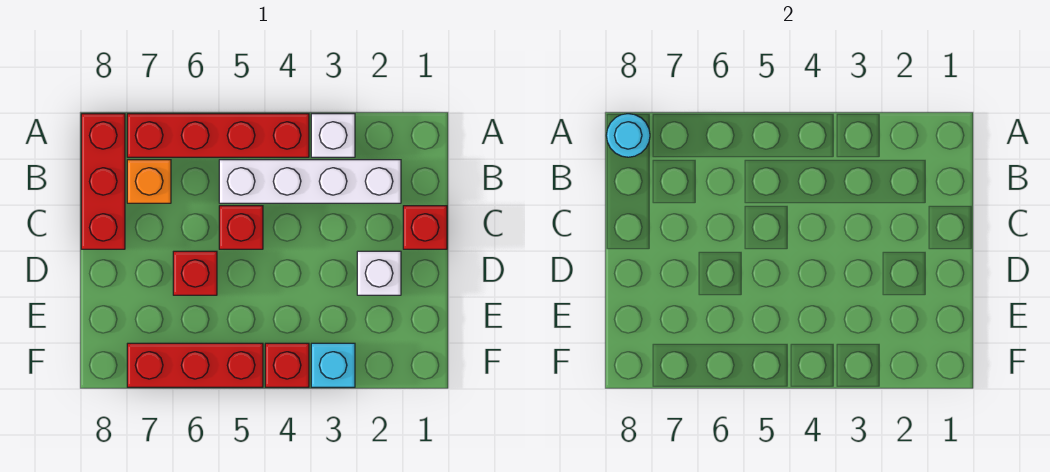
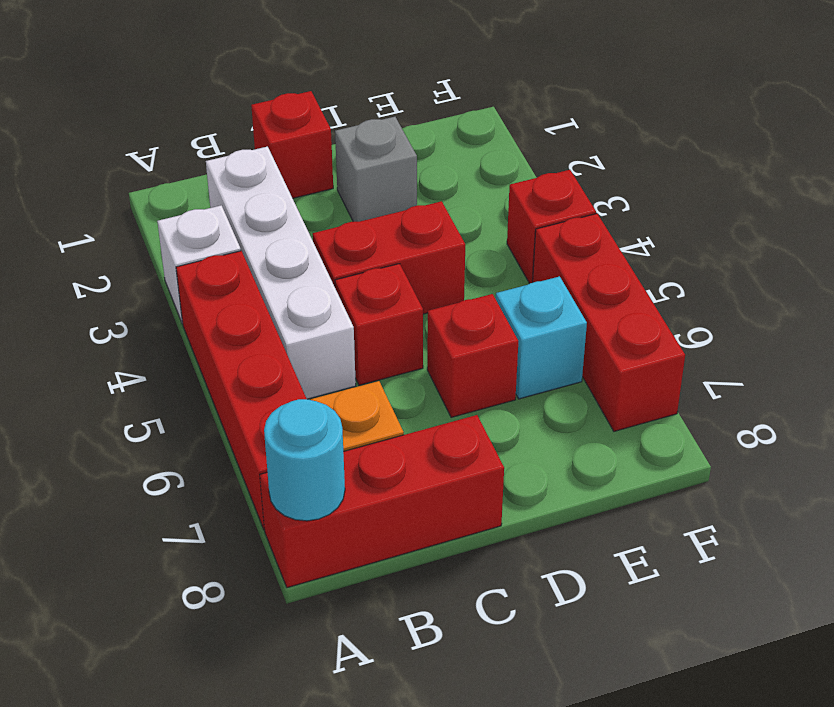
none -> red brick C4:D4 level 1
white brick D2 level 1 -> grey brick D2 level 1
cyan brick F3 level 1 -> cyan brick E6 level 1

